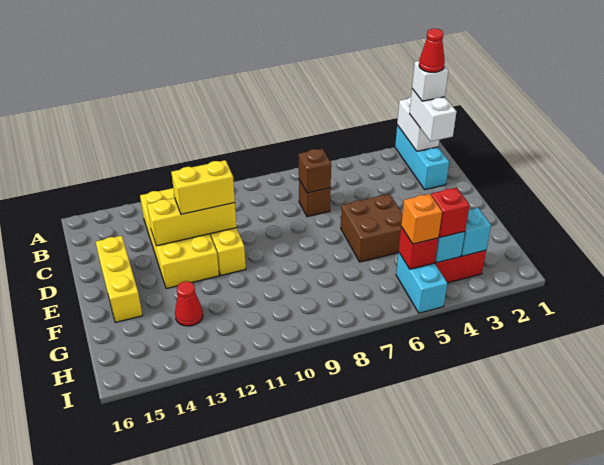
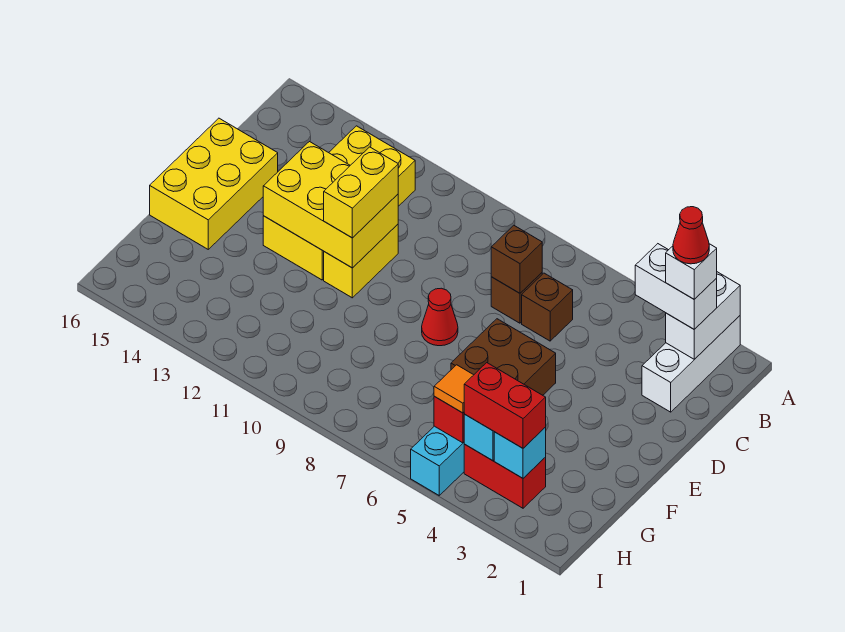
cyan brick A2:C2 level 1 -> white brick A2:C2 level 1
white brick B2:C2 level 3 -> white brick B2:B3 level 3
none -> brown brick C6 level 1
yellow brick D11:D13 level 2 -> yellow brick D11:E13 level 2
yellow brick D11:D12 level 3 -> yellow brick D11:E11 level 3
yellow brick D15:F15 level 1 -> yellow brick D15:F16 level 1
red cone G13 level 1 -> red cone E8 level 1
red brick H4 level 3 -> red brick H3:H4 level 3
orange brick H5 level 3 -> orange tile H5 level 3

